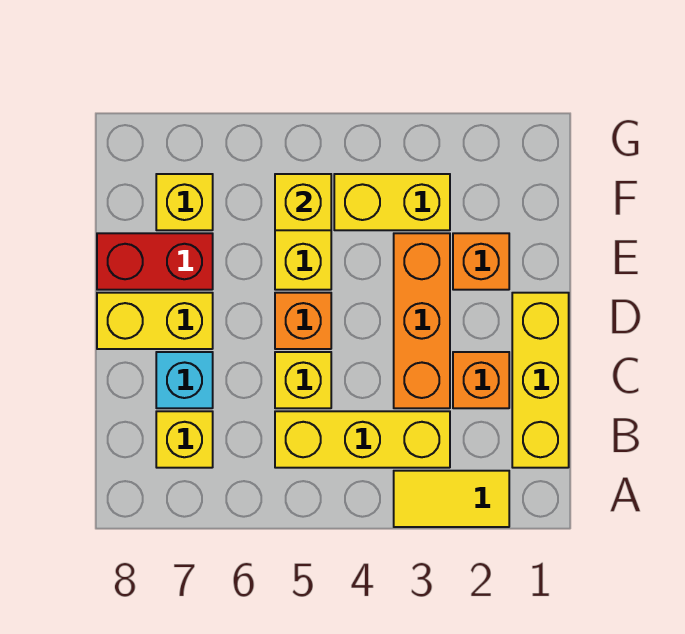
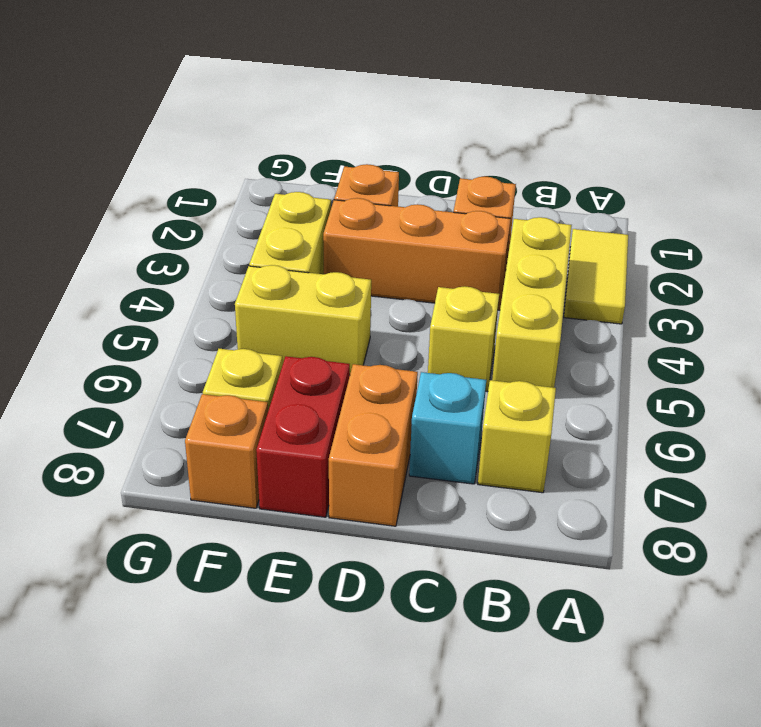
yellow brick B1:D1 level 1 -> none
orange brick D5 level 1 -> orange brick F8 level 1
yellow brick D7:D8 level 1 -> orange brick D7:D8 level 1
yellow brick F5 level 2 -> none

